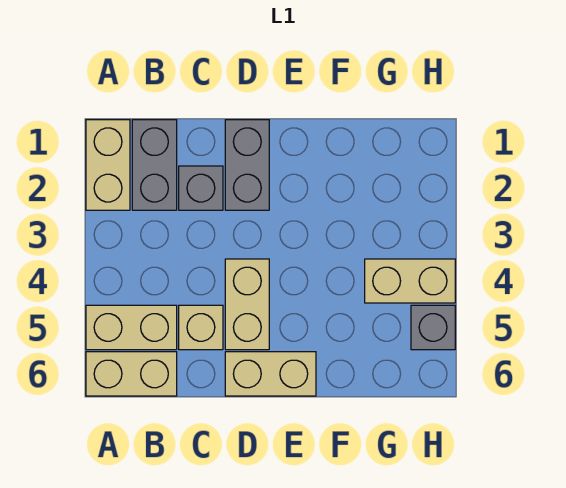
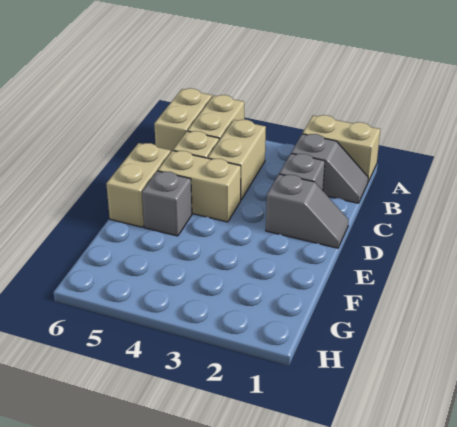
grey brick B1:B2 level 1 -> grey slope B1:B2 level 1 top 2
grey brick D1:D2 level 1 -> grey slope D1:D2 level 1 top 2
tan brick G4:H4 level 1 -> tan brick B4:C4 level 1
grey brick H5 level 1 -> grey brick E5 level 1

